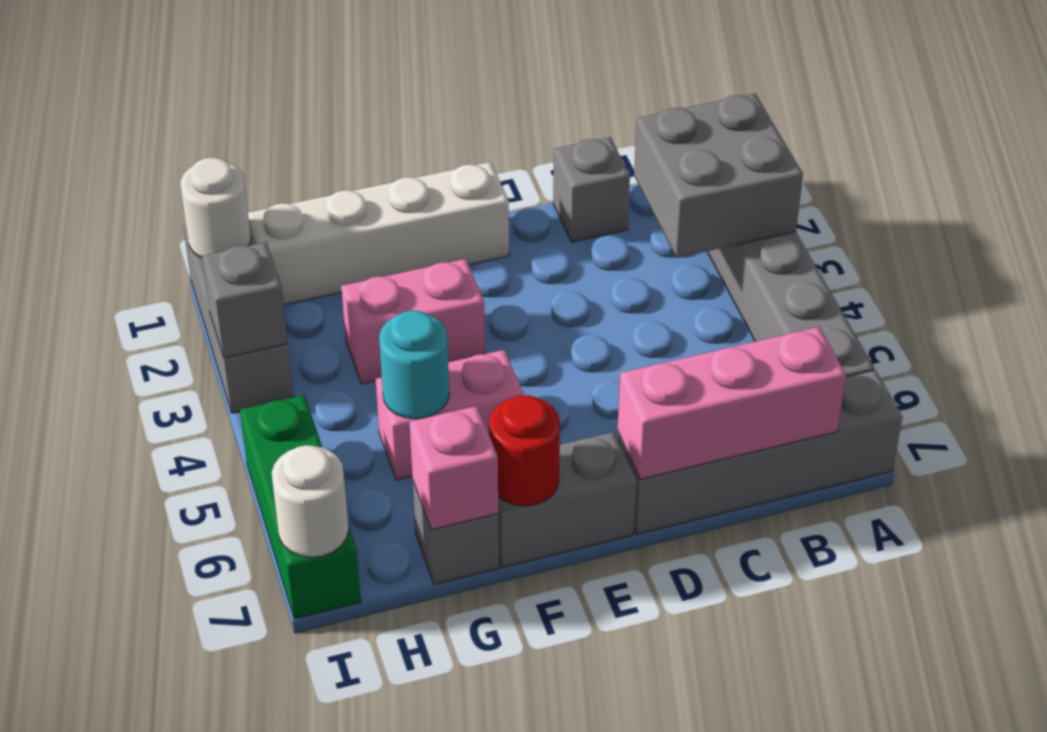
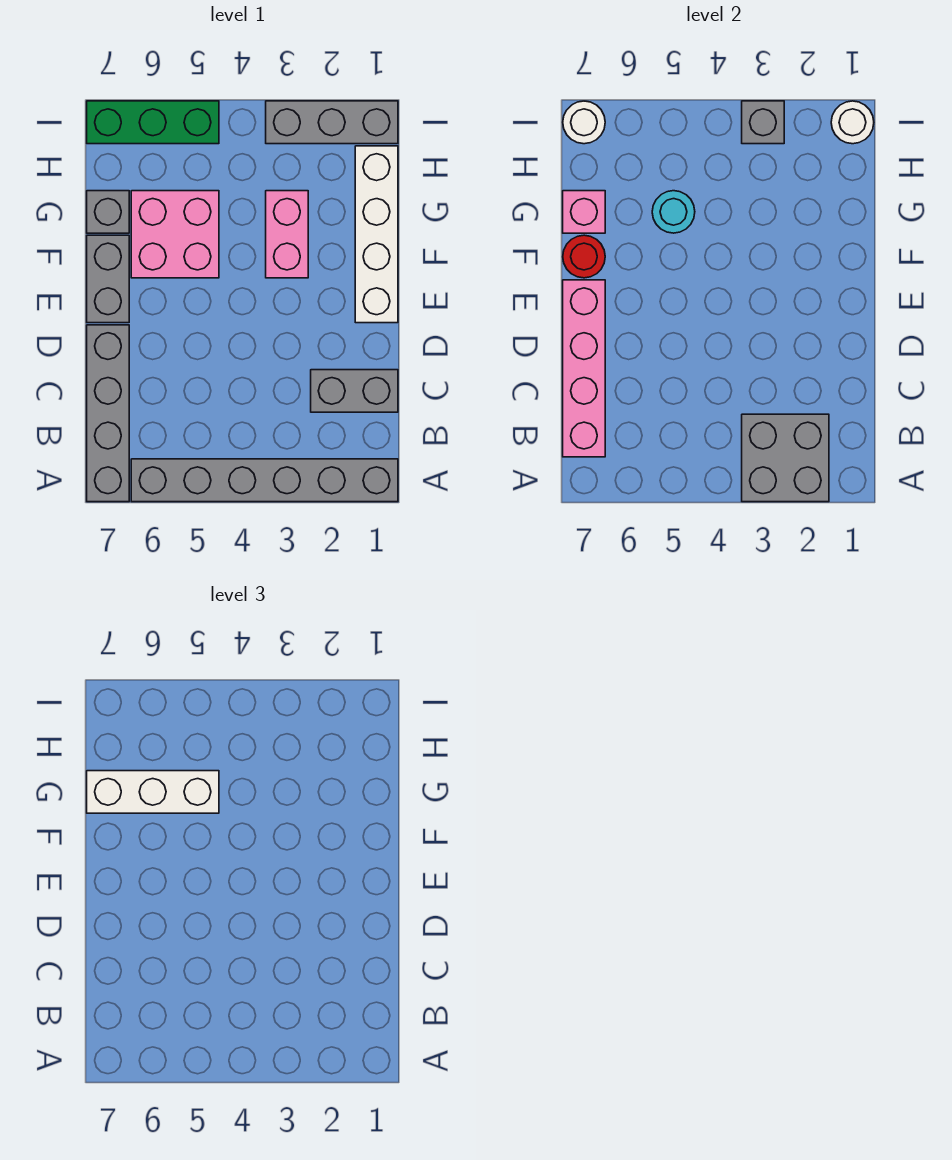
pink brick B7:D7 level 2 -> pink brick B7:E7 level 2
grey brick C1 level 1 -> grey brick C1:C2 level 1
pink brick F5:G5 level 1 -> pink brick F5:G6 level 1
none -> white brick G5:G7 level 3

